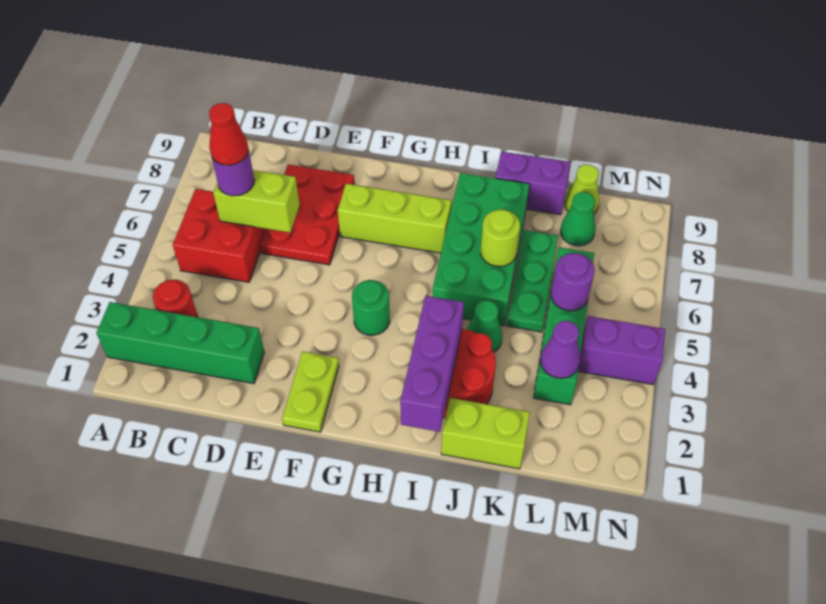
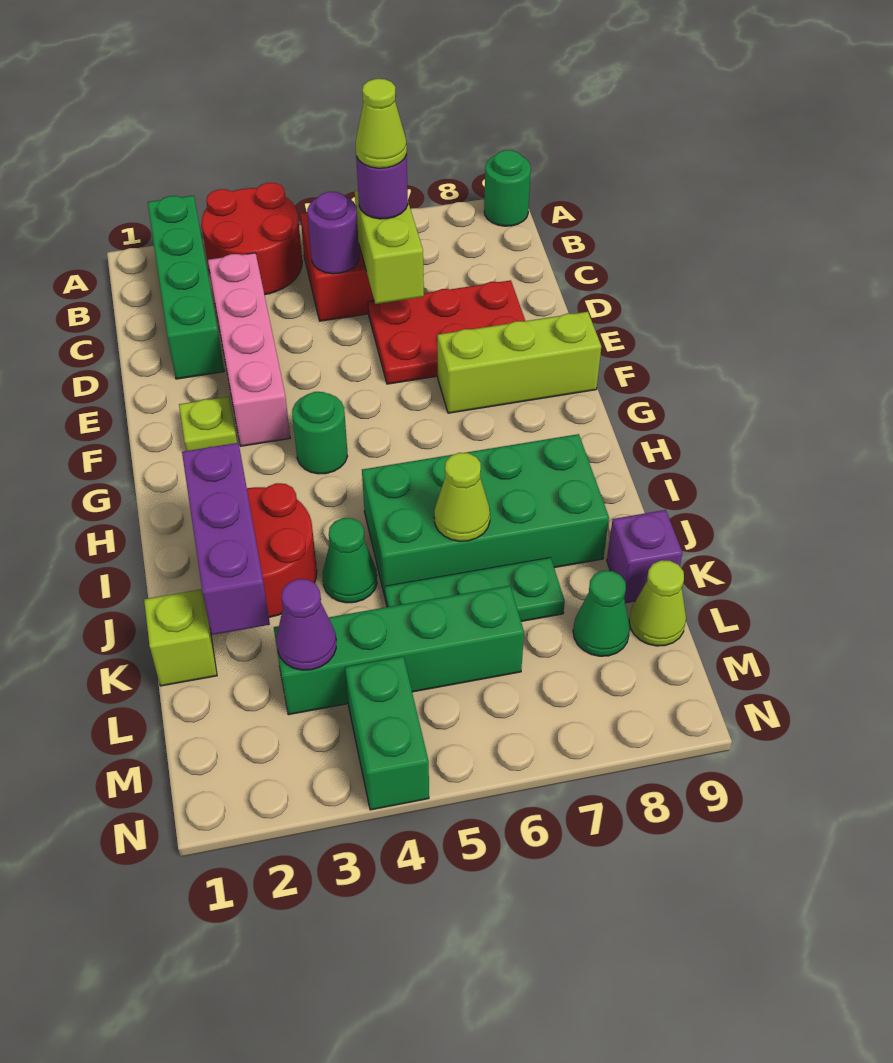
none -> green round brick A9 level 1
red round brick B3 level 1 -> red round brick A3:B4 level 1
none -> pink brick C3:F3 level 1
red cone C6 level 4 -> lime cone C6 level 4
lime plate F1:F2 level 1 -> lime plate F2 level 1
lime brick F7:H7 level 1 -> lime brick F7:F9 level 1
purple brick I1:I3 level 2 -> purple brick I2:K2 level 2
lime brick J1:K1 level 1 -> lime brick K1 level 1
lime round brick J6 level 2 -> lime cone J6 level 2
purple brick J9:K9 level 1 -> purple brick K9 level 1
purple round brick L5 level 2 -> purple round brick C5 level 2
purple brick M4:N4 level 1 -> green brick M4:N4 level 1

